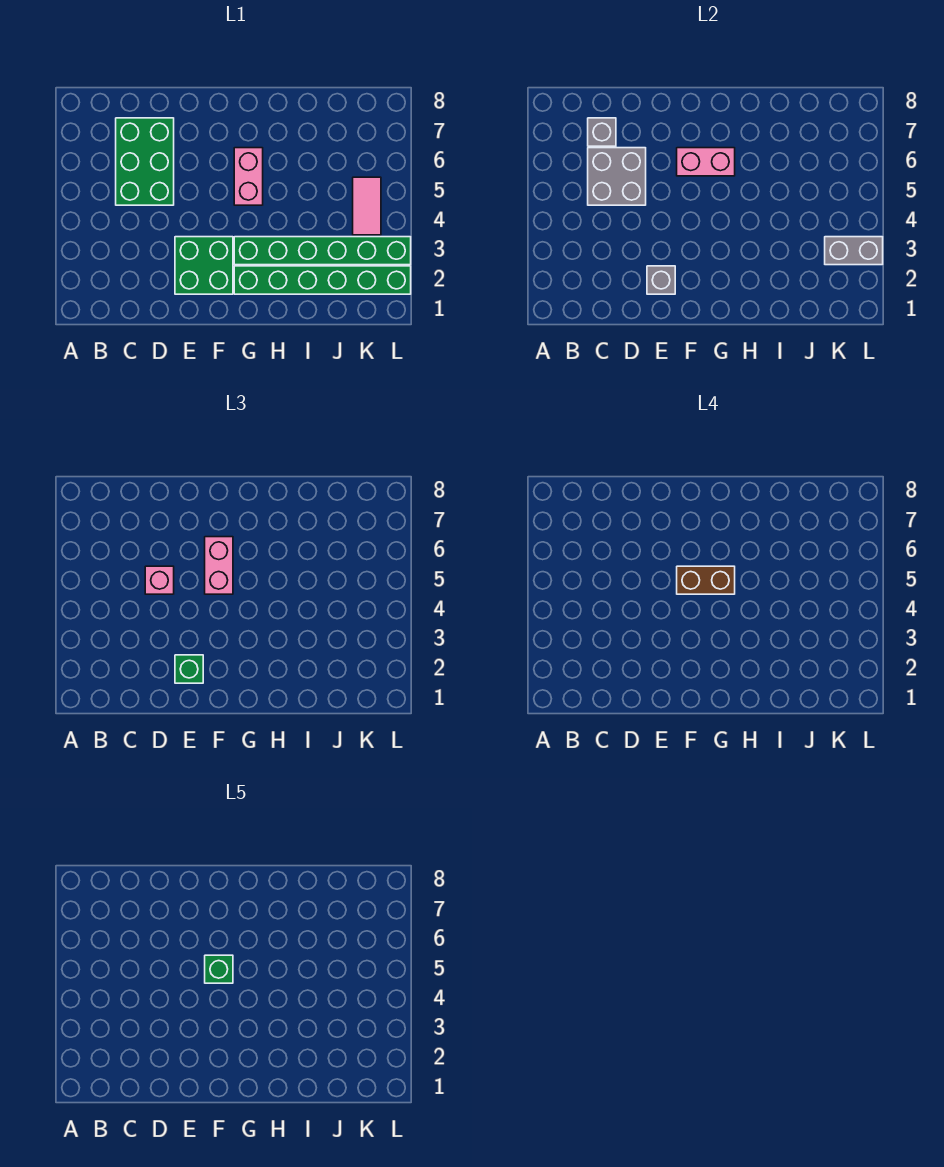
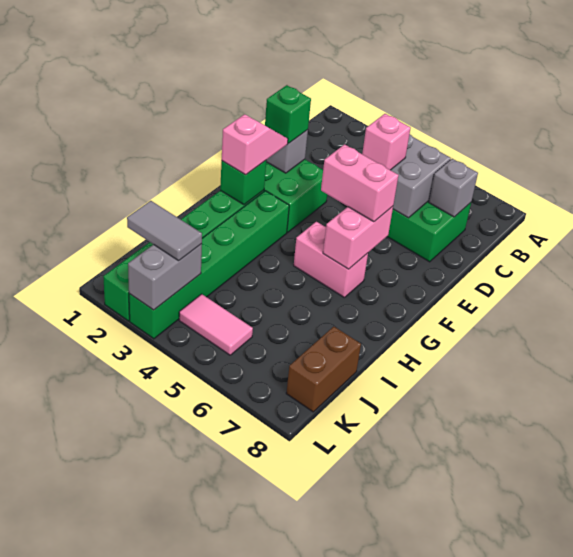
none -> pink slope F2:G2 level 3 top G
brown brick F5:G5 level 4 -> brown brick J8:K8 level 1
green brick F5 level 5 -> green brick G2 level 2
none -> grey tile K2:K3 level 3

